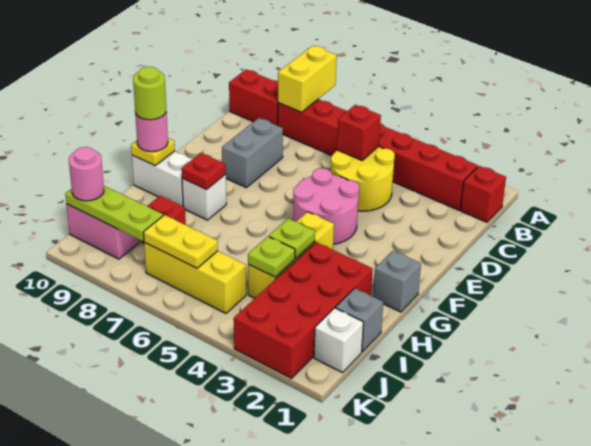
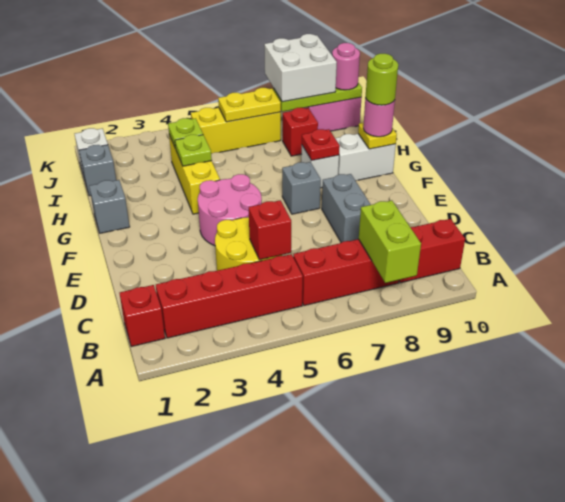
yellow brick A8:B8 level 2 -> lime brick A8:B8 level 2
none -> grey brick F7 level 1
red brick H2:K3 level 1 -> none
none -> white brick J8:K9 level 3

